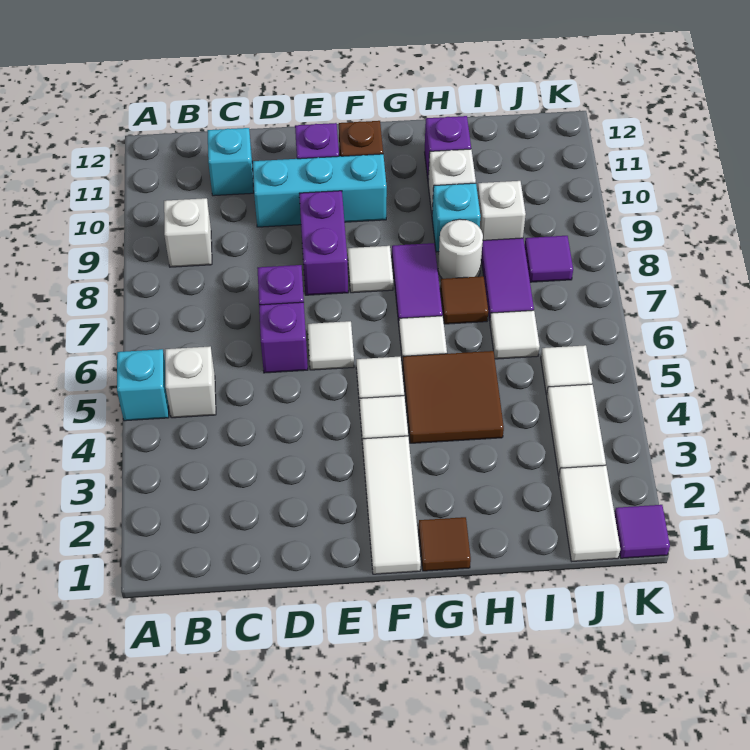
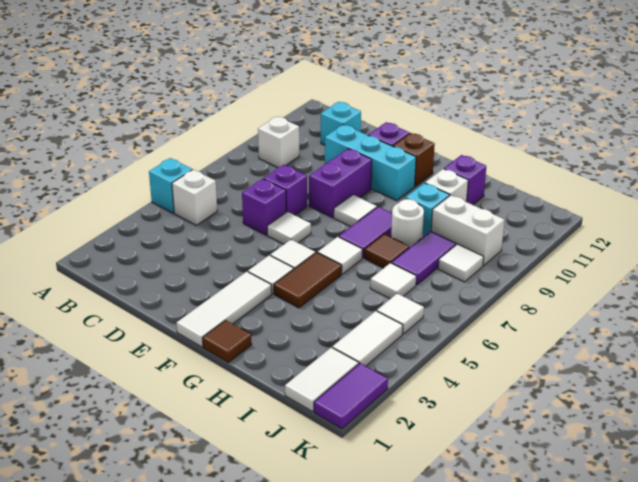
brown tile G4:H5 level 1 -> brown tile G4:G5 level 1
white brick I9 level 1 -> white brick I9:J9 level 1
purple tile J8 level 1 -> white tile J8 level 1
purple tile K1 level 1 -> purple tile K1:K2 level 1

